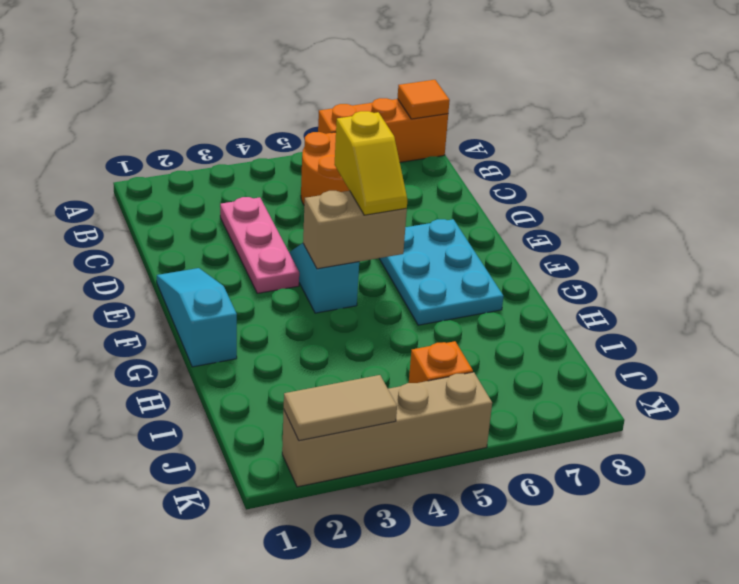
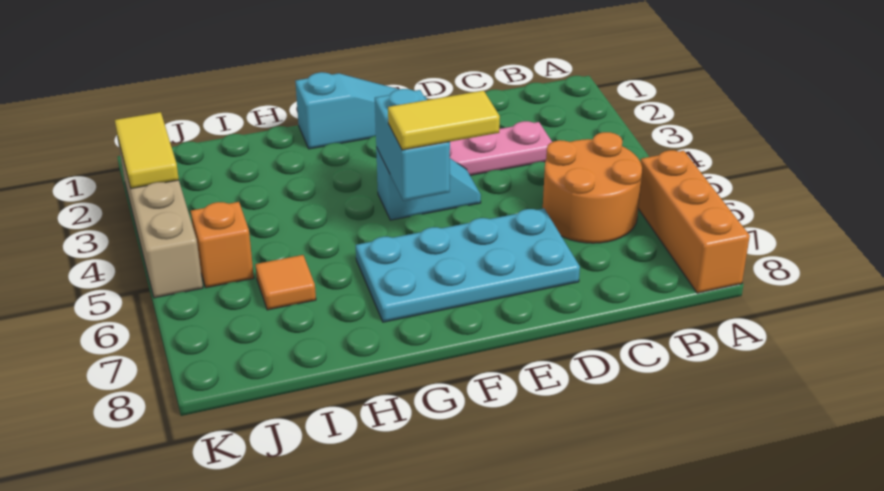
orange tile A8 level 2 -> orange tile I6 level 1
yellow slope E5:F5 level 3 top E -> yellow tile E5:F5 level 3
cyan plate E6:G7 level 1 -> cyan plate D6:G7 level 1
tan brick F4:F5 level 2 -> cyan brick F4:F5 level 2
tan tile K2:K3 level 2 -> yellow tile K2:K3 level 2

